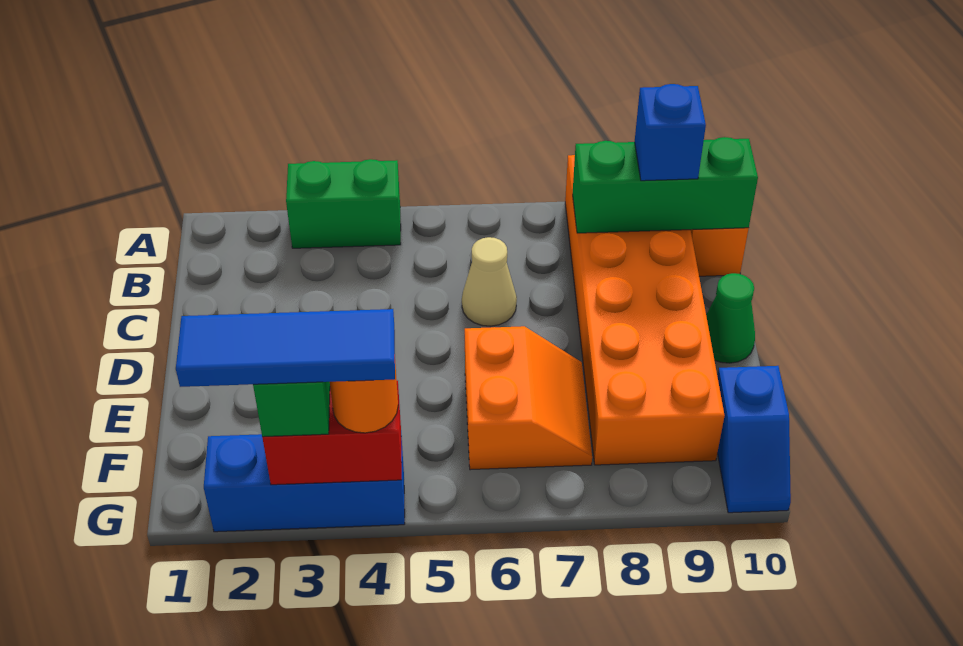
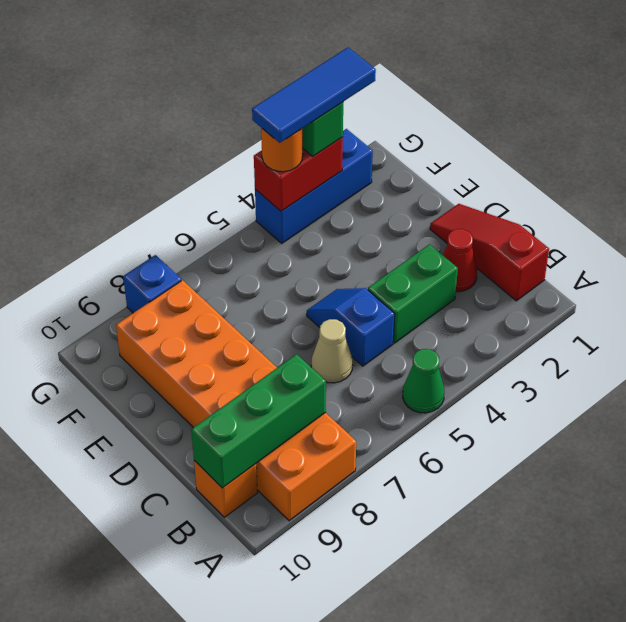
green brick A3:A4 level 1 -> green brick C3:C4 level 1
none -> red slope B1:D1 level 1 top B
blue brick B9 level 3 -> blue brick G8 level 1
none -> red cone C2 level 1
green cone D10 level 1 -> green cone A5 level 1
orange slope E6:F7 level 1 top 6 -> none
blue slope F10:G10 level 1 top F -> blue slope C5:D5 level 1 top C

